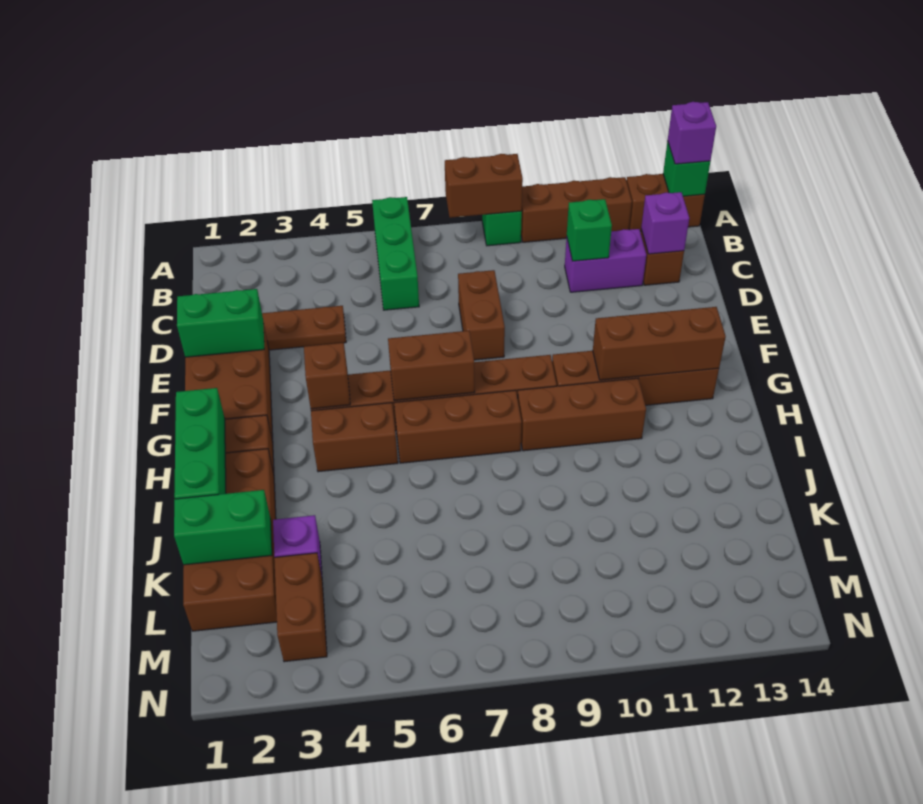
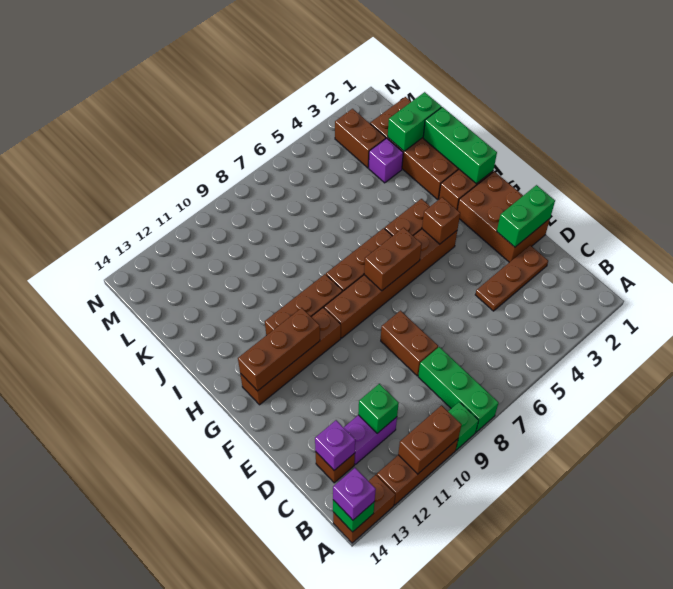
green brick A6:C6 level 1 -> green brick A8:C8 level 1
brown brick A8:A9 level 2 -> brown brick A10:A11 level 2

